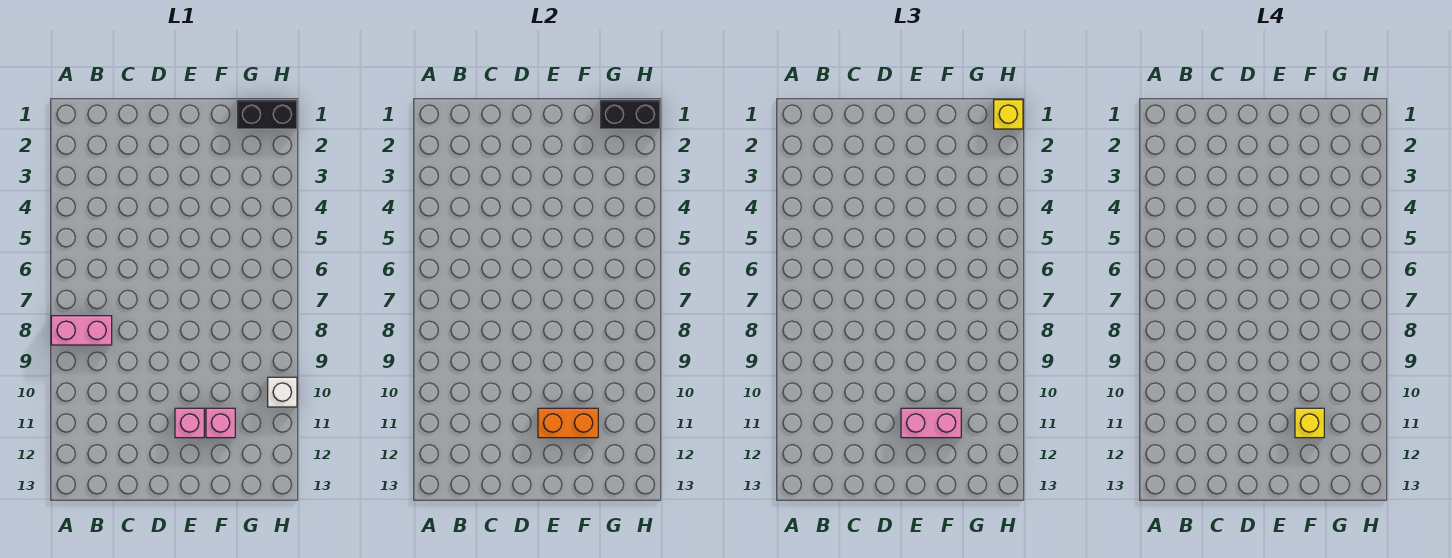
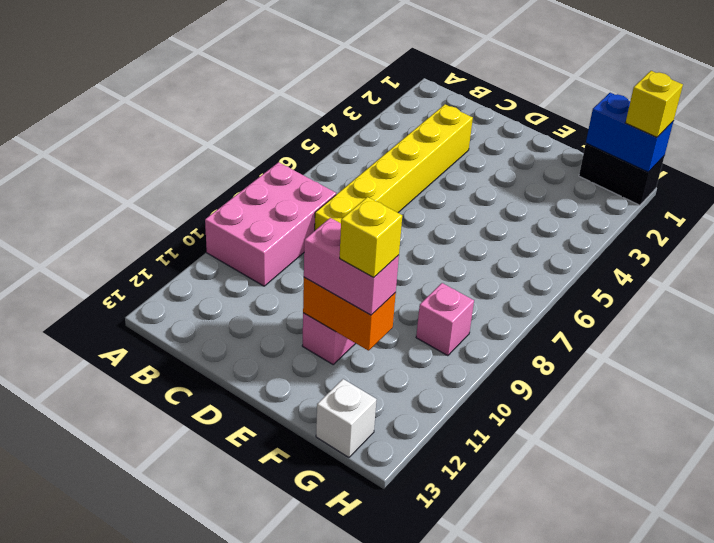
pink brick A8:B8 level 1 -> pink brick A8:B10 level 1
none -> yellow brick C3:C8 level 1
pink brick F11 level 1 -> pink brick G9 level 1
black brick G1:H1 level 2 -> blue brick G1:H1 level 2
white brick H10 level 1 -> white brick G13 level 1

